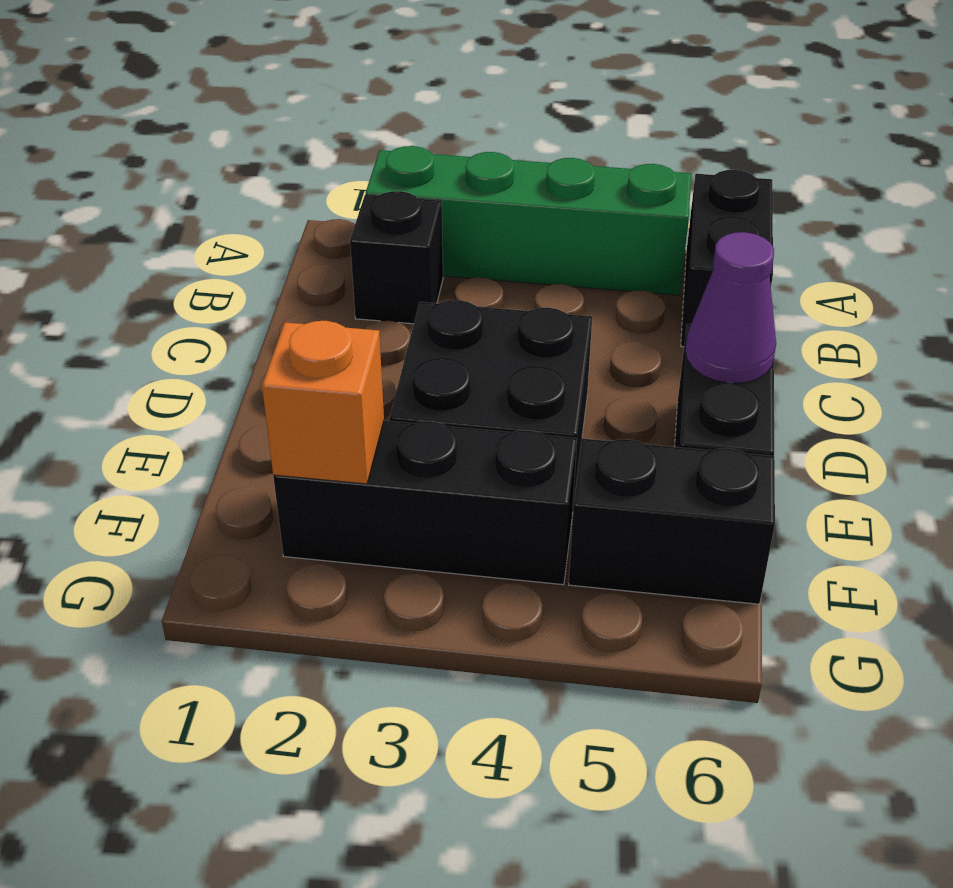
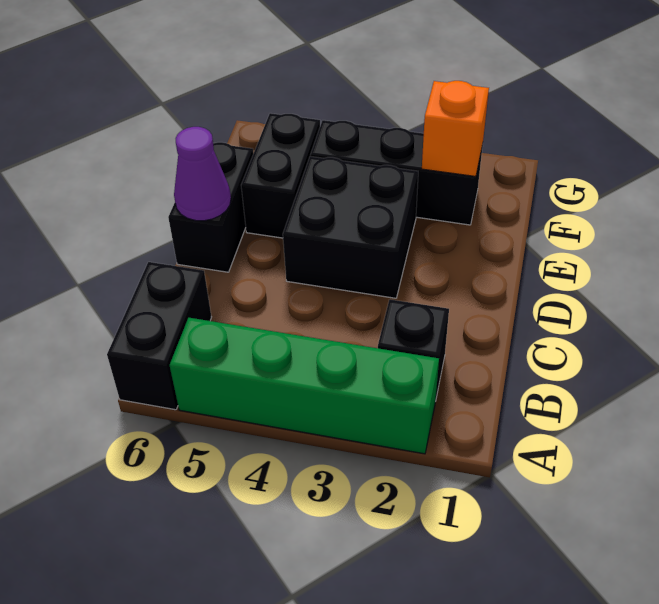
black brick F5:F6 level 1 -> black brick E5:F5 level 1

